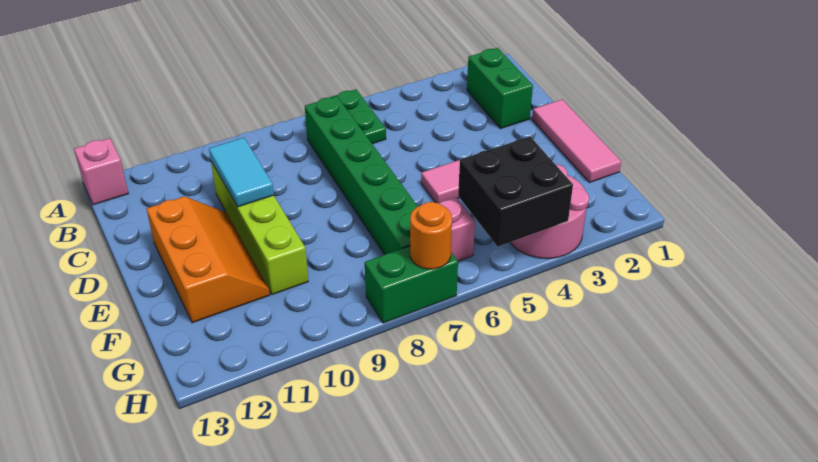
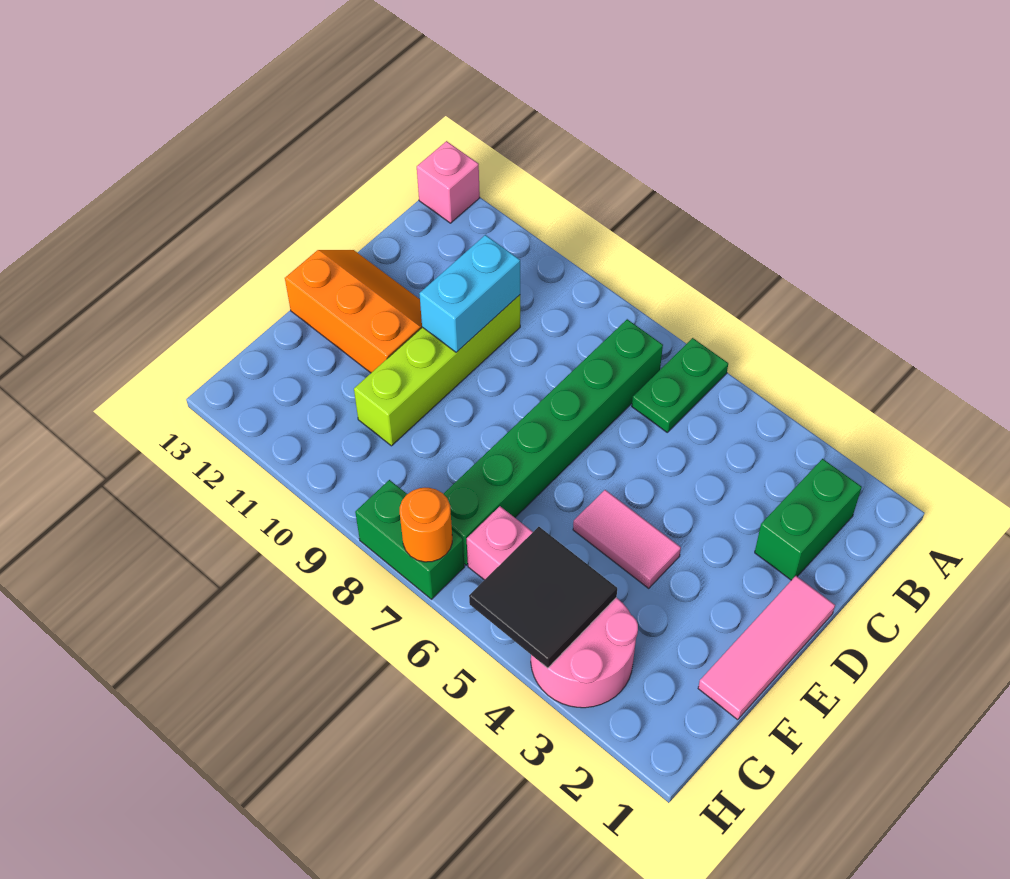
cyan tile C10:D10 level 2 -> cyan brick C10:D10 level 2
orange slope D11:F12 level 1 top 12 -> orange slope D11:E13 level 1 top E
black brick G4:H5 level 2 -> black tile G4:H5 level 2

